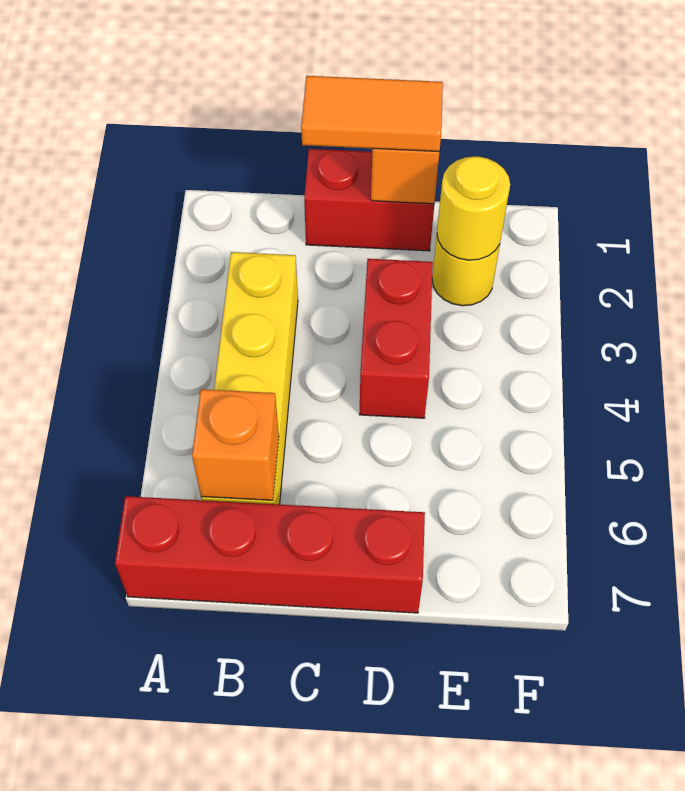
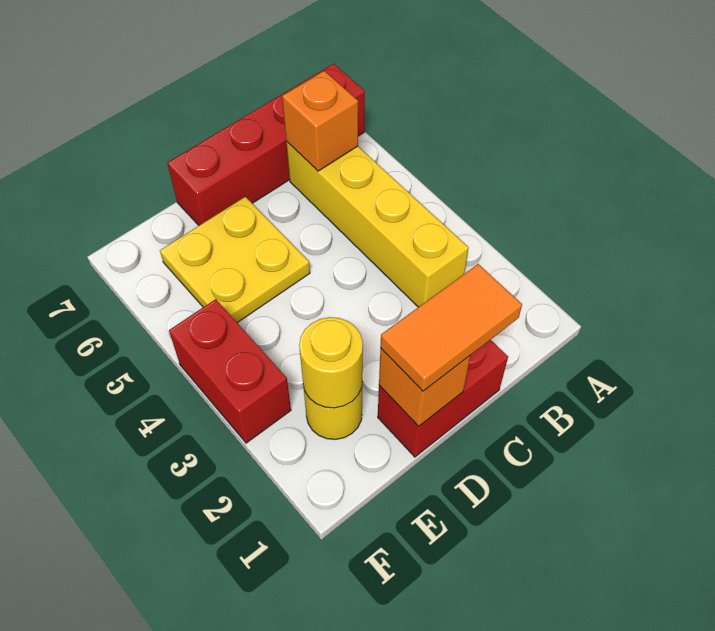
red brick D3:D4 level 1 -> red brick F3:F4 level 1
none -> yellow plate D5:E6 level 1

